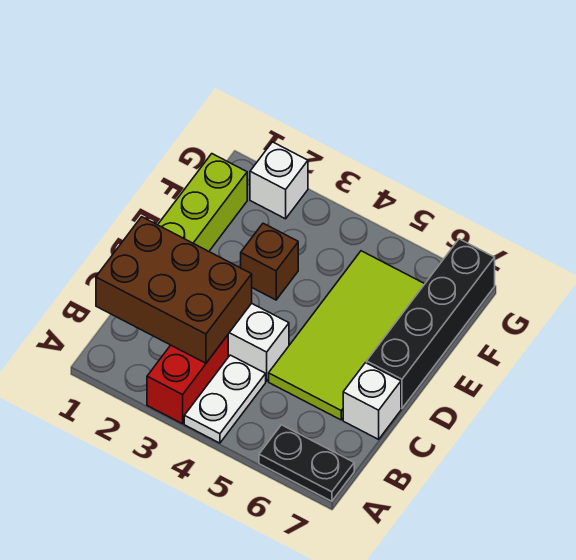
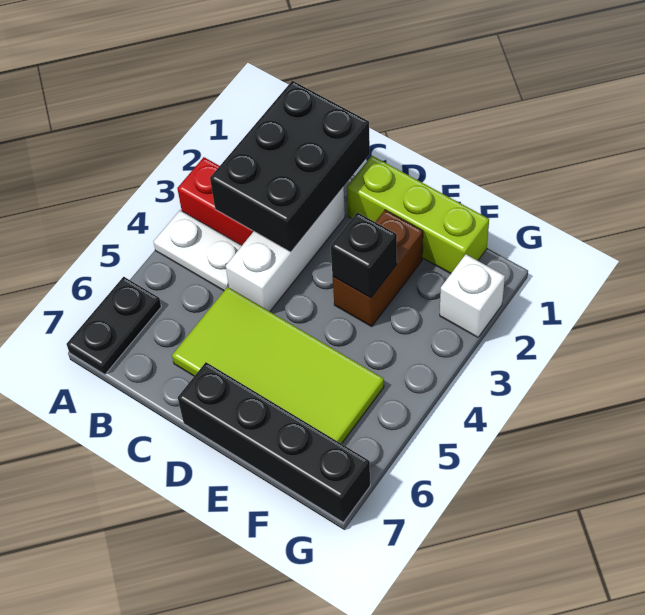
brown brick B1:C3 level 2 -> black brick B1:C3 level 2
white brick C7 level 1 -> none
brown brick E3 level 1 -> brown brick E2:E3 level 1
none -> black brick E3 level 2

